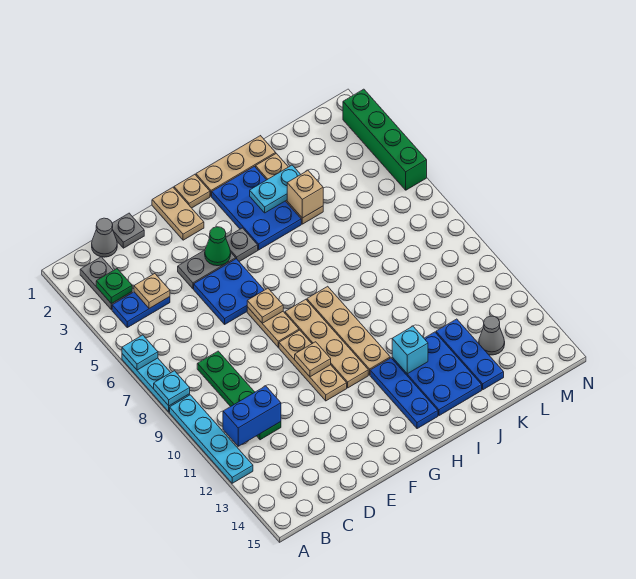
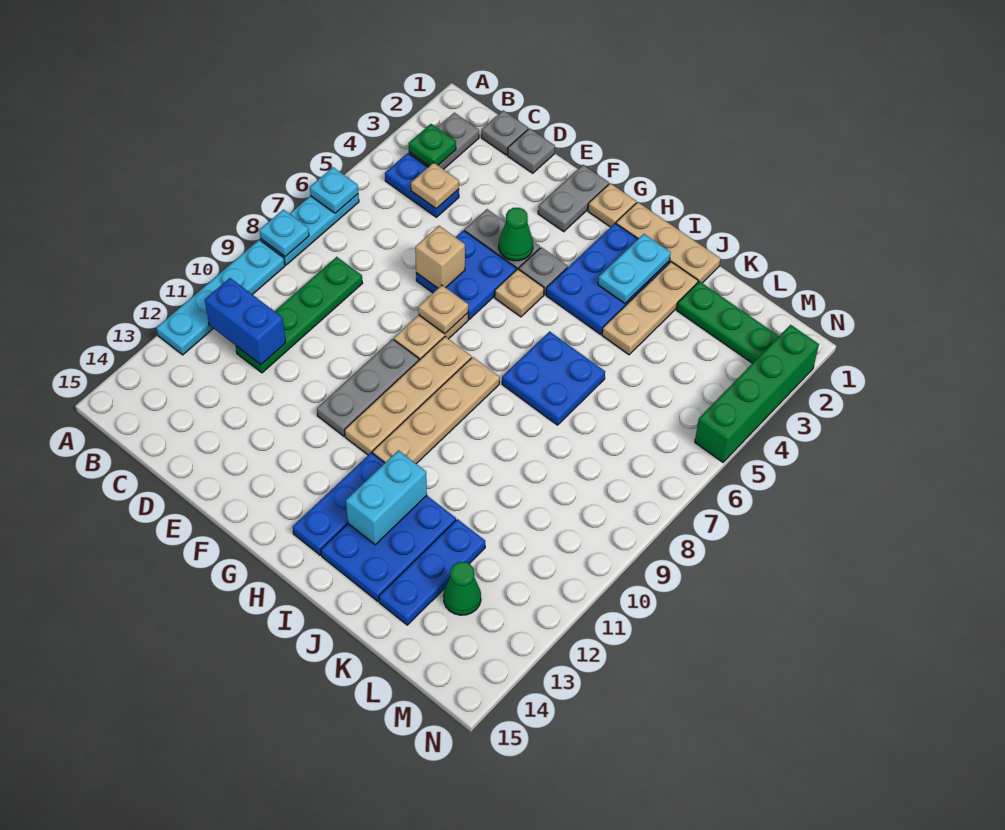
grey cone C1 level 1 -> grey plate C1 level 1
tan plate F1:F2 level 1 -> grey plate F1:F2 level 1
tan plate F9:F11 level 1 -> grey plate F9:F11 level 1
tan plate F10 level 2 -> tan plate G5 level 1
cyan plate I3:J3 level 2 -> cyan plate I2:I3 level 2
none -> blue plate I6:J7 level 1
cyan brick I12 level 2 -> cyan brick I12:I13 level 2
tan brick J4 level 2 -> tan brick E6 level 2
none -> green plate K2:M2 level 1
grey cone L13 level 1 -> green cone L13 level 1

